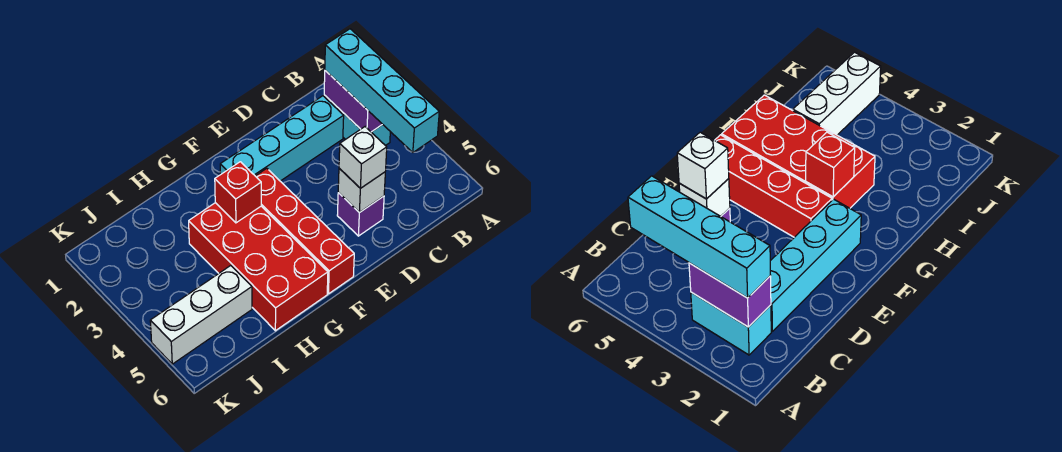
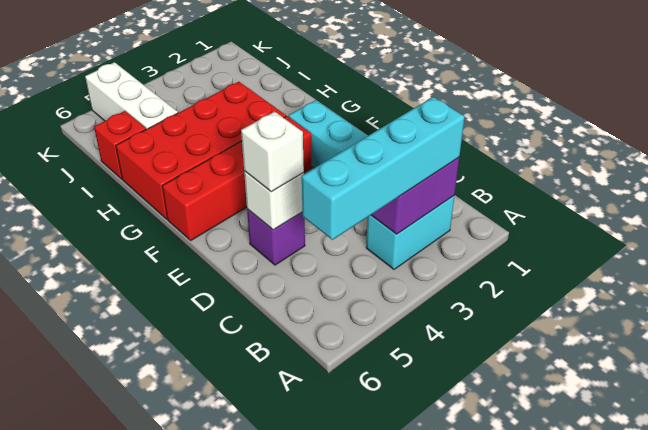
red brick G3 level 2 -> red brick I6 level 1

